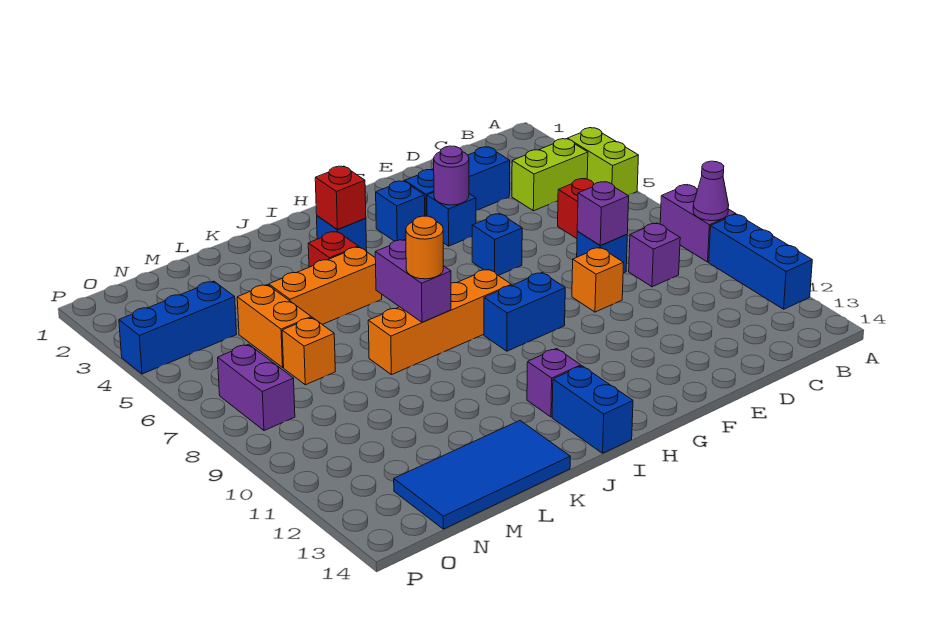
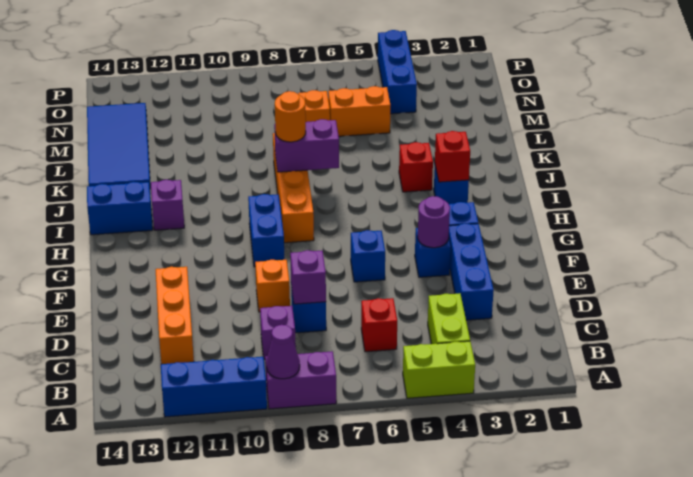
orange brick J5:L5 level 1 -> orange brick C12:E12 level 1
purple brick O7:O8 level 1 -> none

